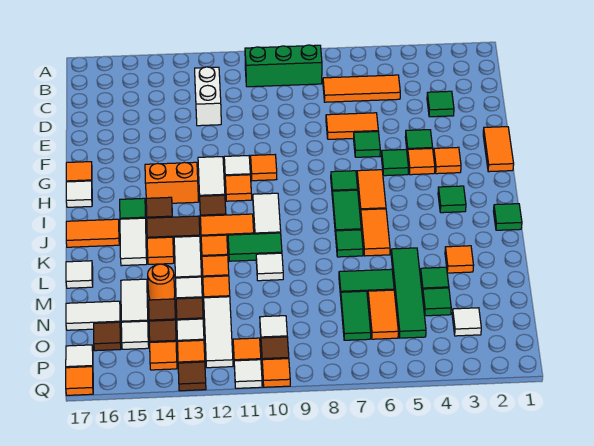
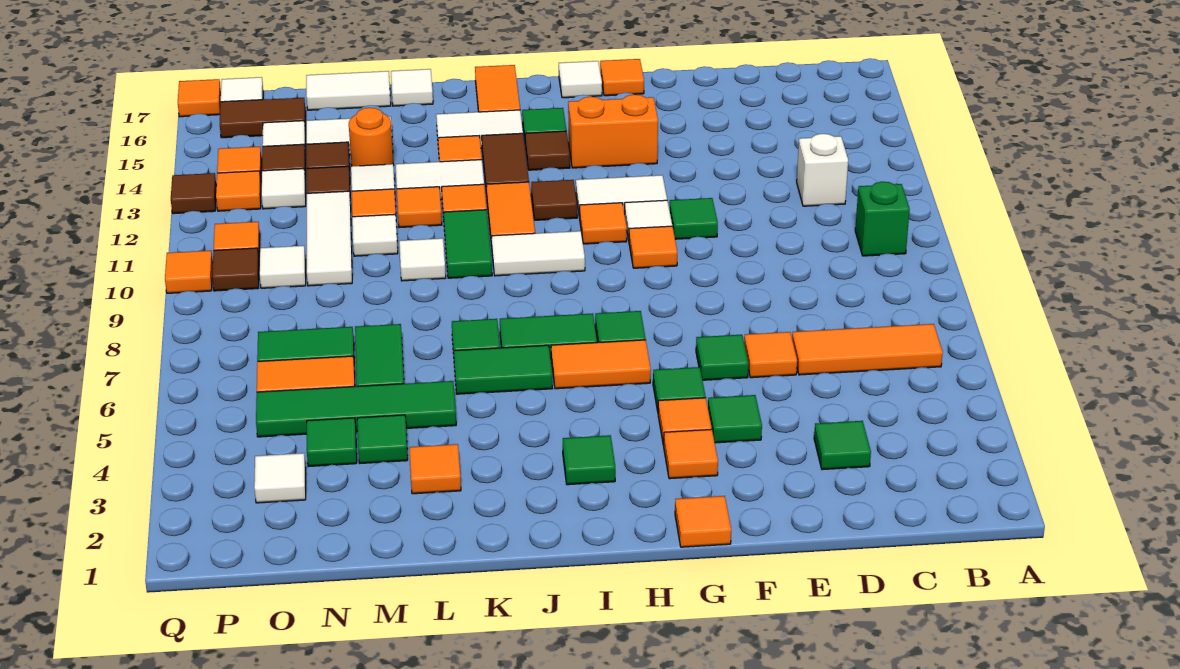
green brick B8:B10 level 1 -> green brick B10 level 1
orange tile C5:C7 level 1 -> orange tile B6:D6 level 1
white brick C12:D12 level 1 -> white brick C12 level 1
orange tile E6:E7 level 1 -> orange tile E6 level 1
orange tile F1:G1 level 1 -> orange tile G1 level 1
orange brick H13:H14 level 1 -> orange brick G14:H14 level 1
green tile J1 level 1 -> green tile F11 level 1
orange tile J6:K6 level 1 -> green tile J6:K6 level 1
white tile N12:P12 level 1 -> white tile N10:N12 level 1
white tile N16:N17 level 1 -> white tile M17:N17 level 1
brown tile O16 level 1 -> brown tile O16:P16 level 1
white tile Q11 level 1 -> white tile M11 level 1

